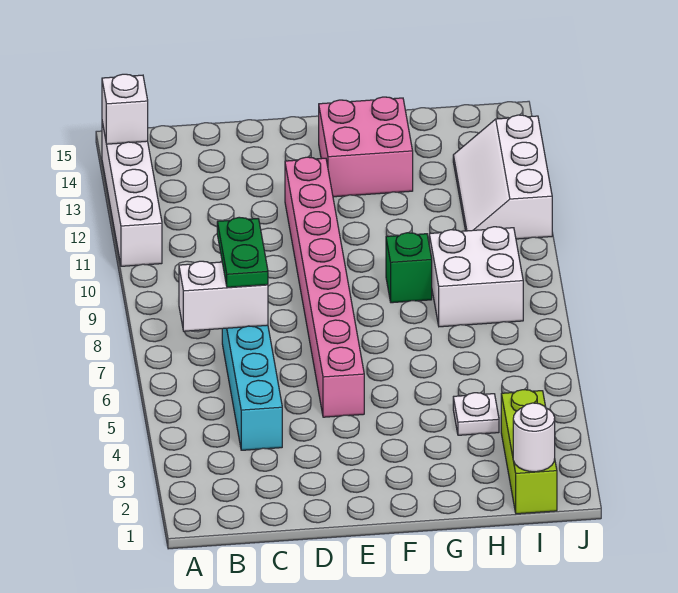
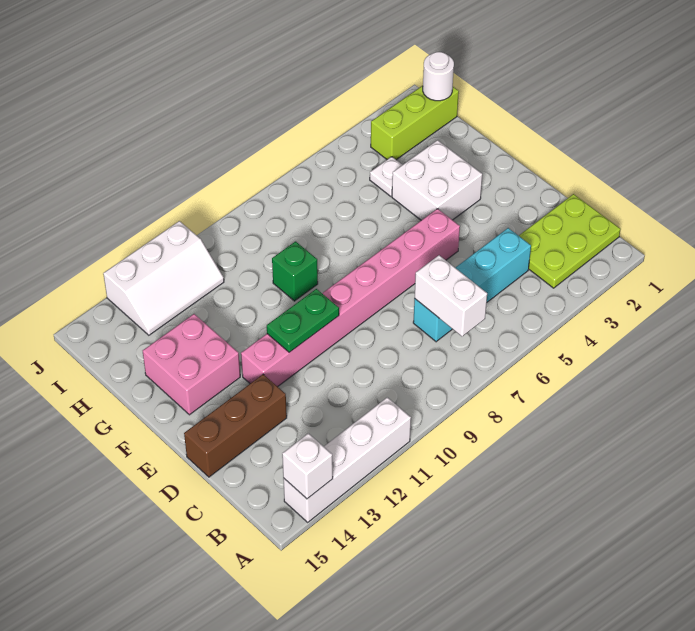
none -> lime plate B1:C3 level 1
green plate C7:C8 level 3 -> green plate E10:E11 level 2
none -> brown brick D13:D15 level 1
white brick H8:I9 level 1 -> white brick F3:G4 level 1

